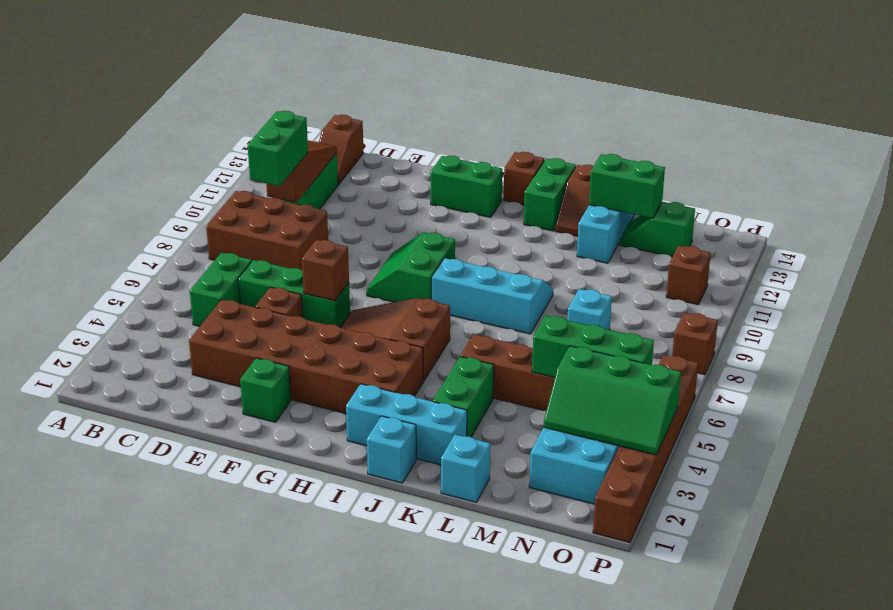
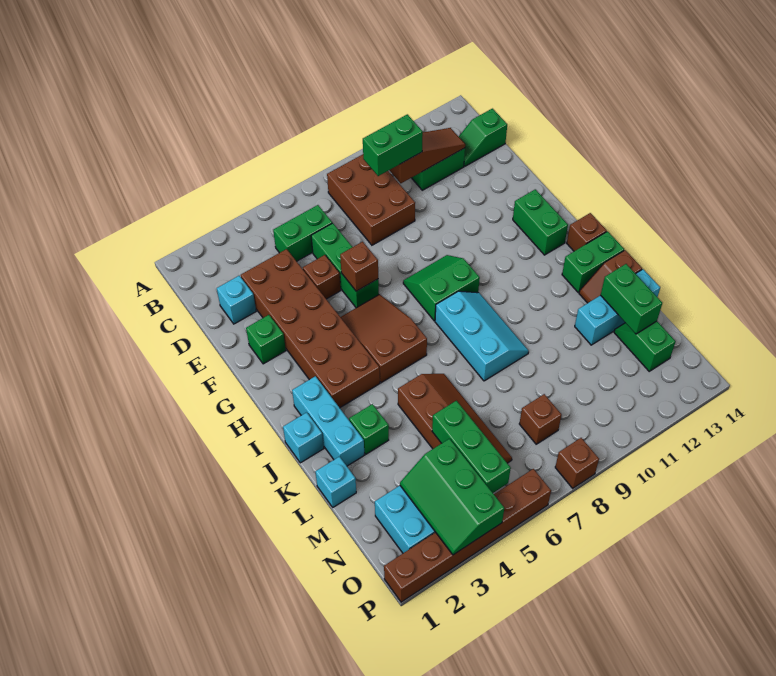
brown slope C13:C14 level 1 top 14 -> green slope C13:C14 level 1 top 14
green brick K3:K4 level 1 -> green brick K3 level 1
cyan brick M8 level 1 -> cyan brick D2 level 1
brown brick O11 level 1 -> brown brick N8 level 1

